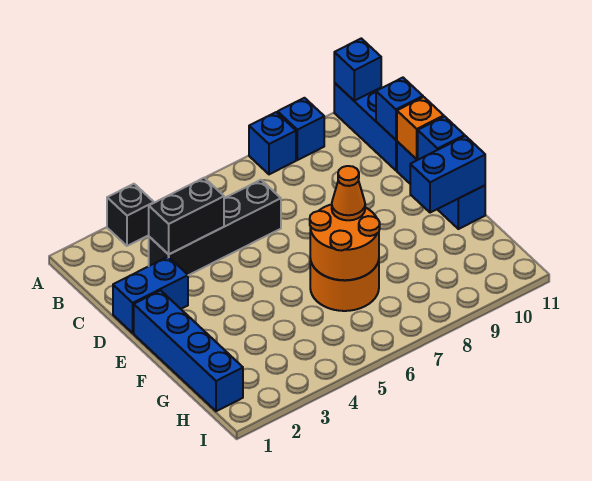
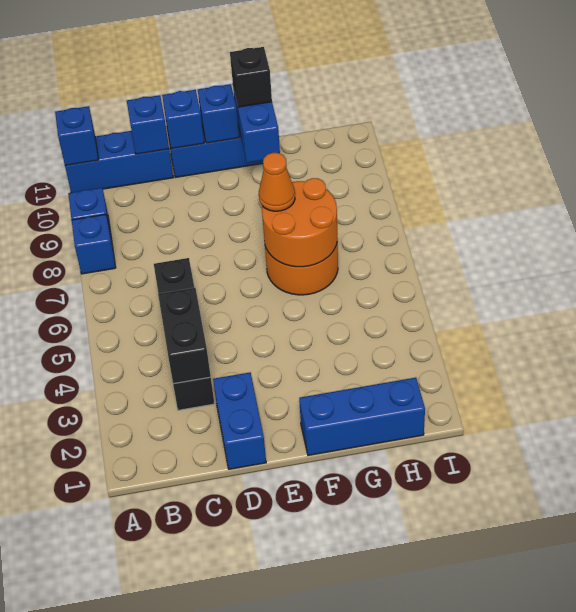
black brick A3 level 1 -> black brick F11 level 3
orange brick D11 level 2 -> blue brick D11 level 2
blue brick E1:H1 level 1 -> blue brick F1:H1 level 1

